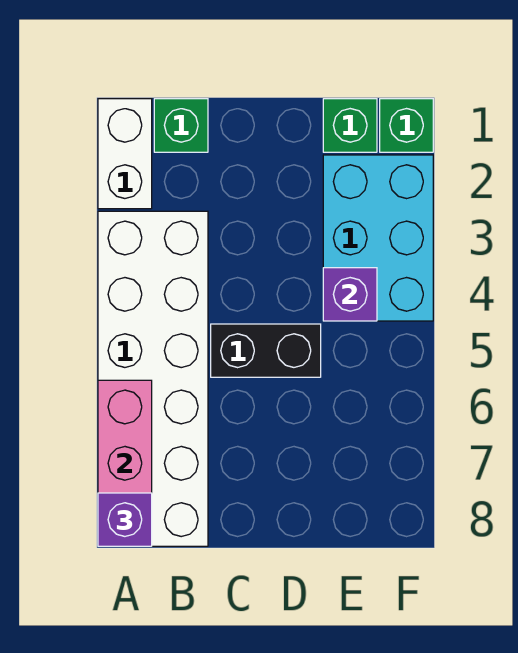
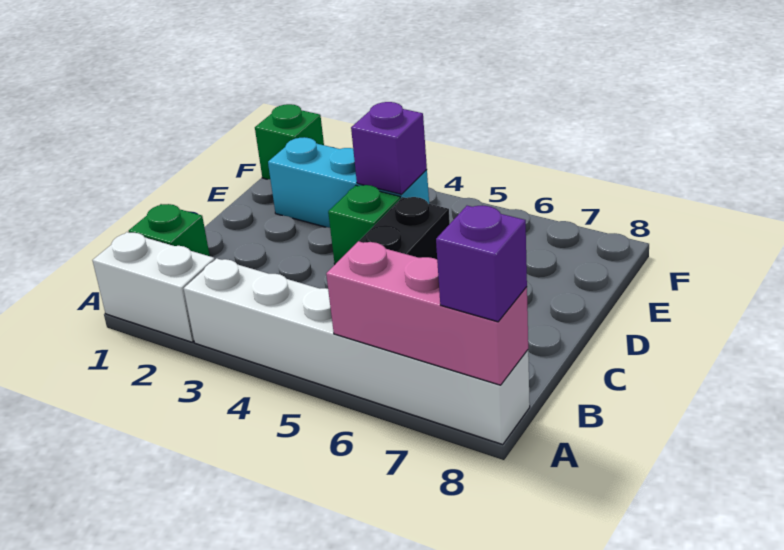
white brick A3:B8 level 1 -> white brick A3:A8 level 1
green brick E1 level 1 -> green brick D4 level 1
cyan brick E2:F4 level 1 -> cyan brick E2:E4 level 1

